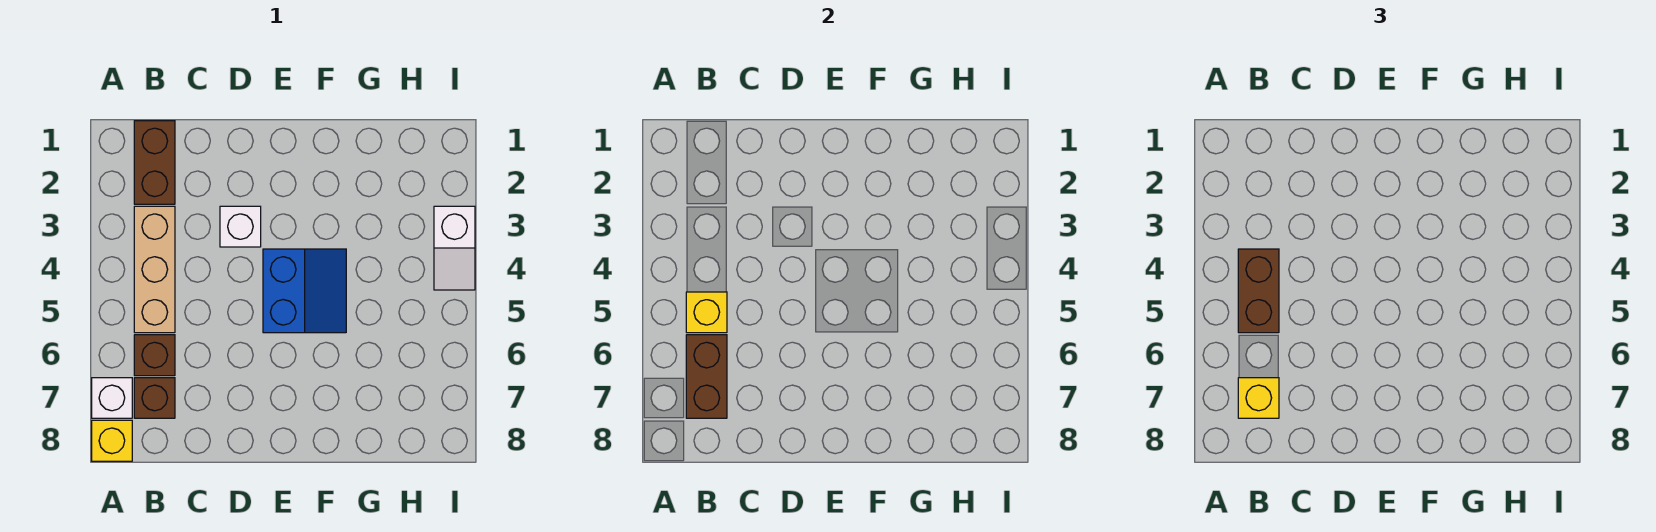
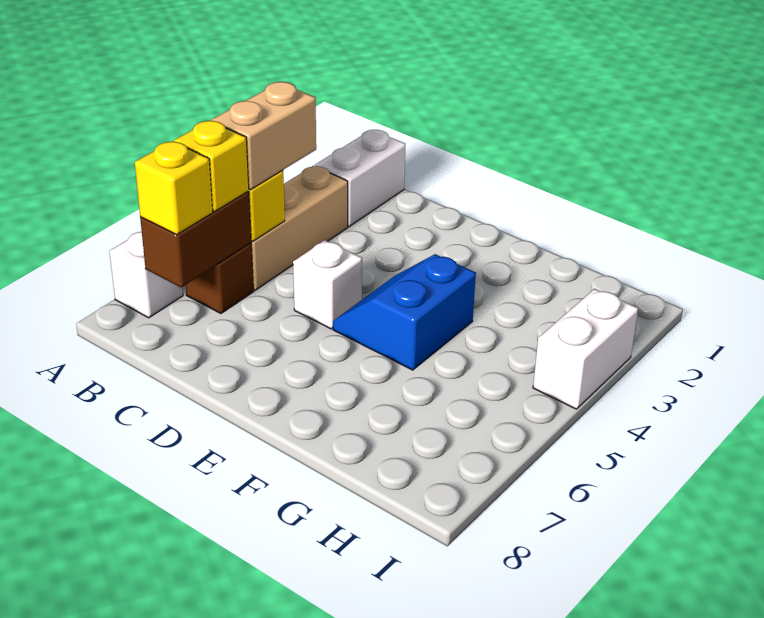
yellow brick A8 level 1 -> yellow brick B6 level 3
brown brick B1:B2 level 1 -> white brick B1:B2 level 1
brown brick B4:B5 level 3 -> tan brick B4:B5 level 3
brown brick B7 level 1 -> none
white brick D3 level 1 -> white brick D5 level 1
blue slope E4:F5 level 1 top E -> blue slope E4:F5 level 1 top F
white slope I3:I4 level 1 top 3 -> white brick I3:I4 level 1

